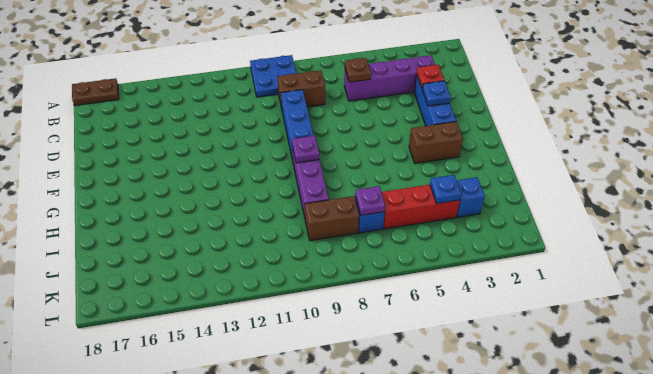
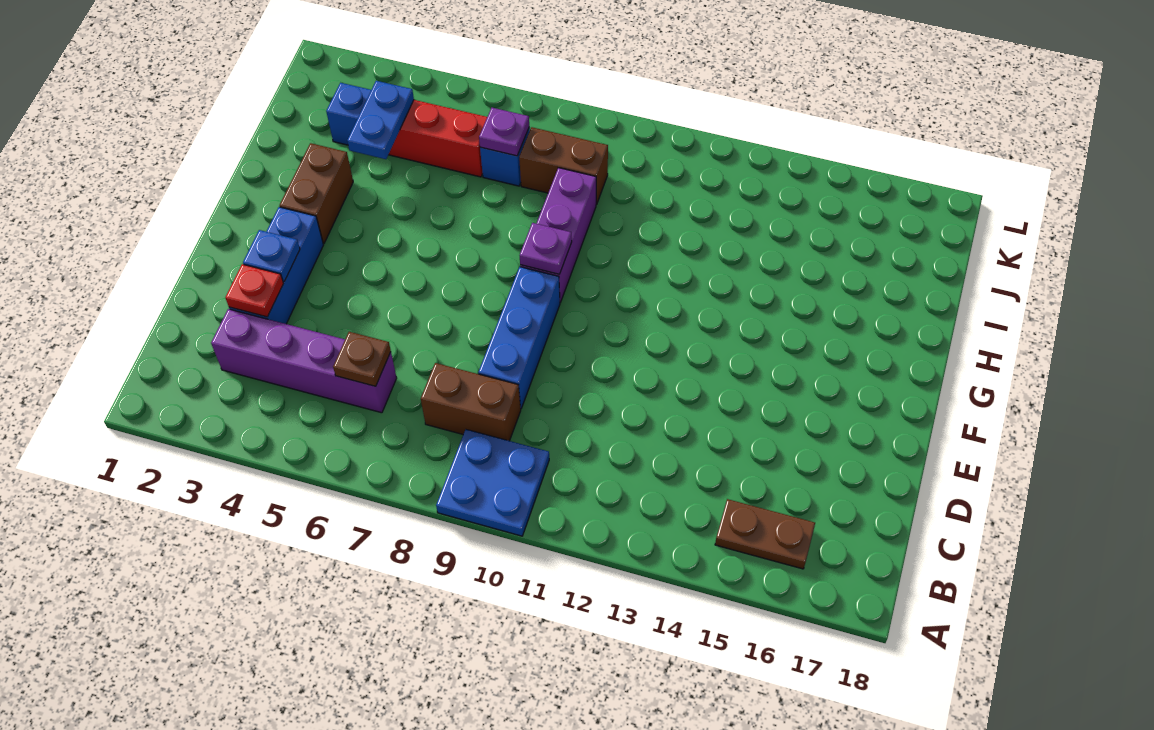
brown plate A17:A18 level 1 -> brown plate B15:B16 level 1
brown brick G3:G4 level 1 -> brown brick G3:H3 level 1
blue plate J4 level 2 -> blue plate I4:J4 level 2

